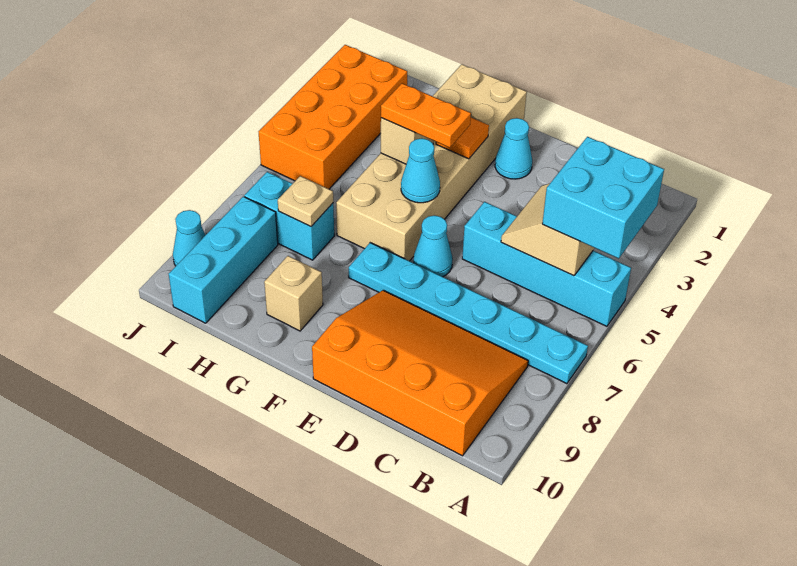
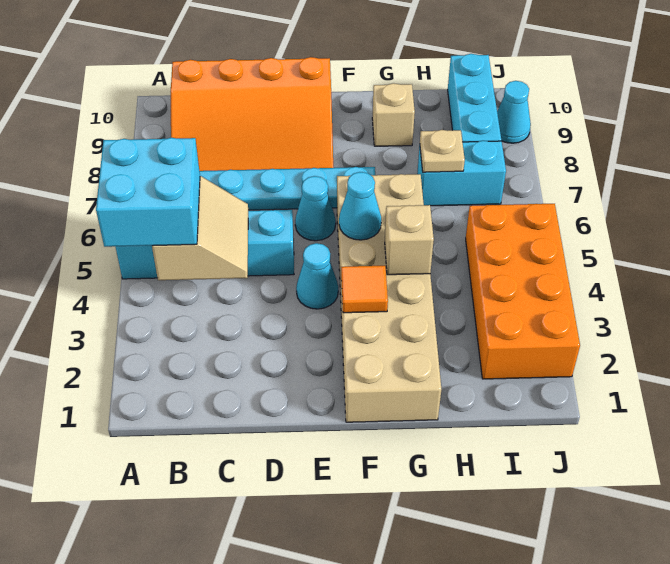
cyan cone E2 level 1 -> cyan cone E4 level 1
orange plate F4:G4 level 3 -> none

